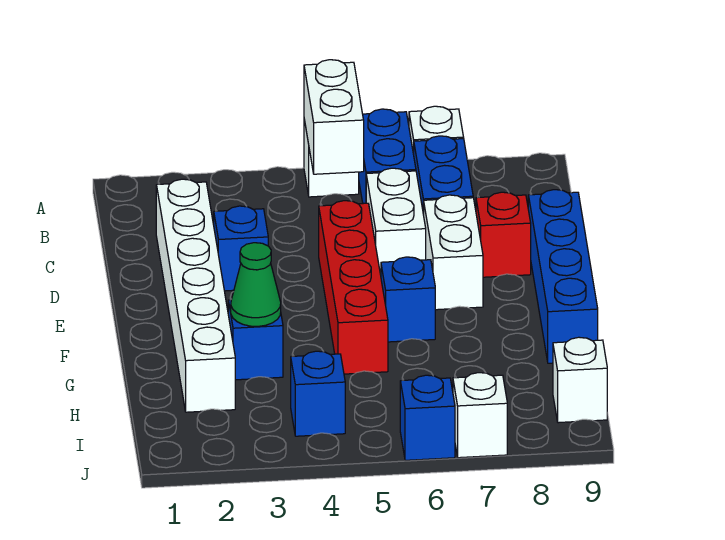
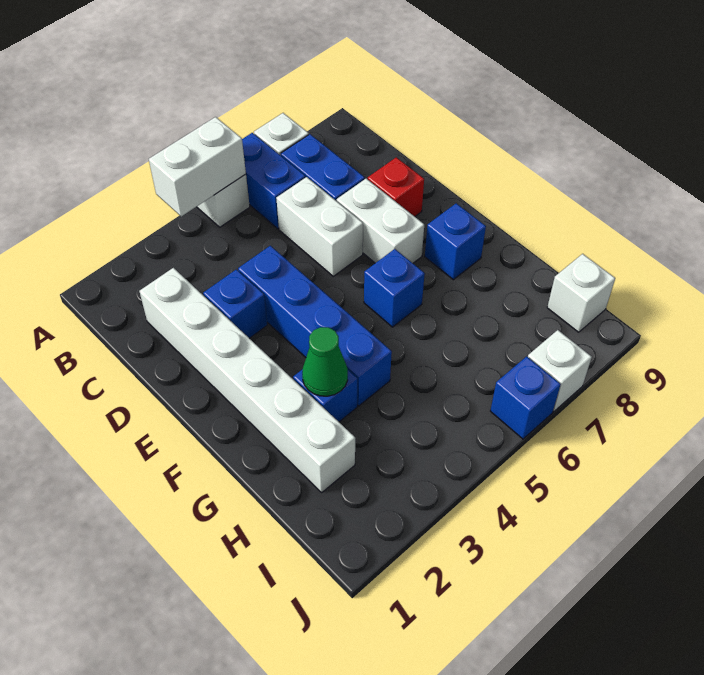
white brick A5:B5 level 2 -> white brick A4:A5 level 2
red brick D5:G5 level 1 -> none
blue brick D9:G9 level 1 -> blue brick D4:G4 level 1
blue brick I4 level 1 -> blue brick F8 level 1

